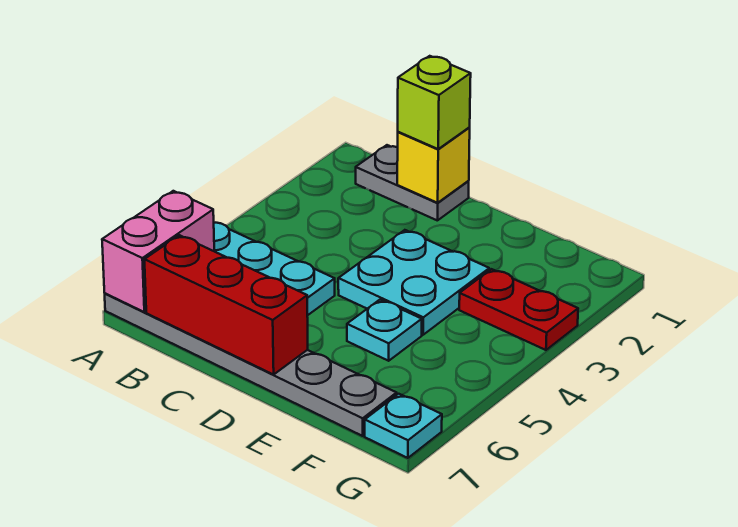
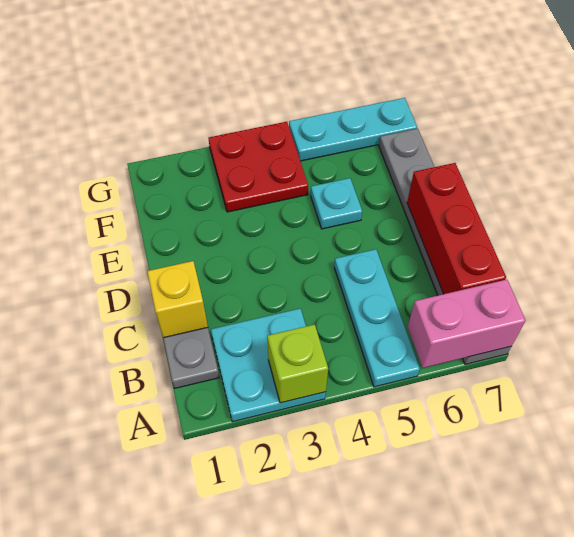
lime brick C1 level 3 -> lime brick A3 level 2
cyan plate D3:E4 level 1 -> cyan plate A2:B3 level 1
red plate F3:G3 level 1 -> red plate F3:G4 level 1
cyan plate G7 level 1 -> cyan plate G5:G7 level 1

